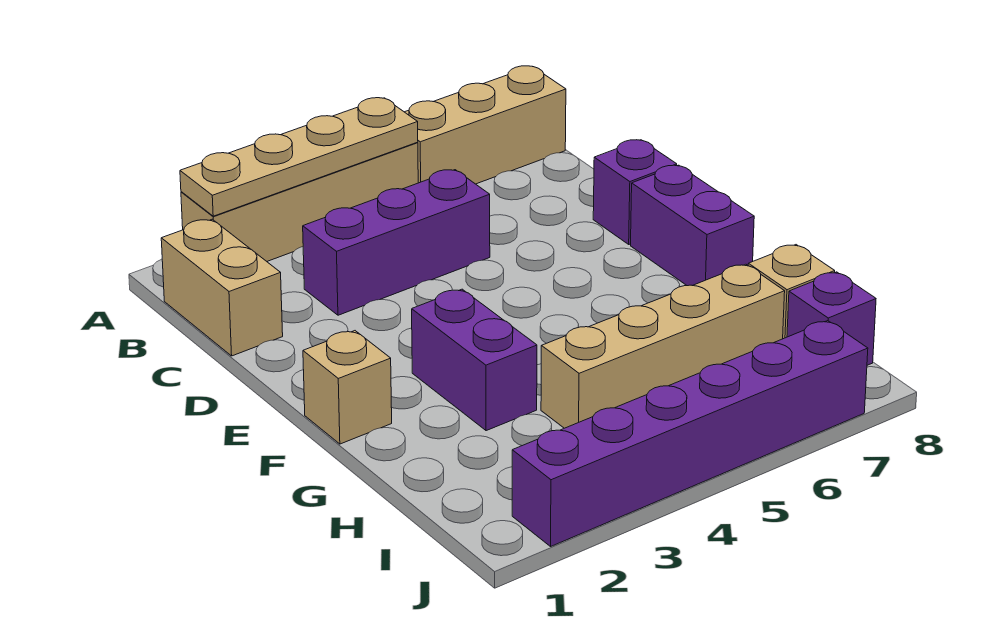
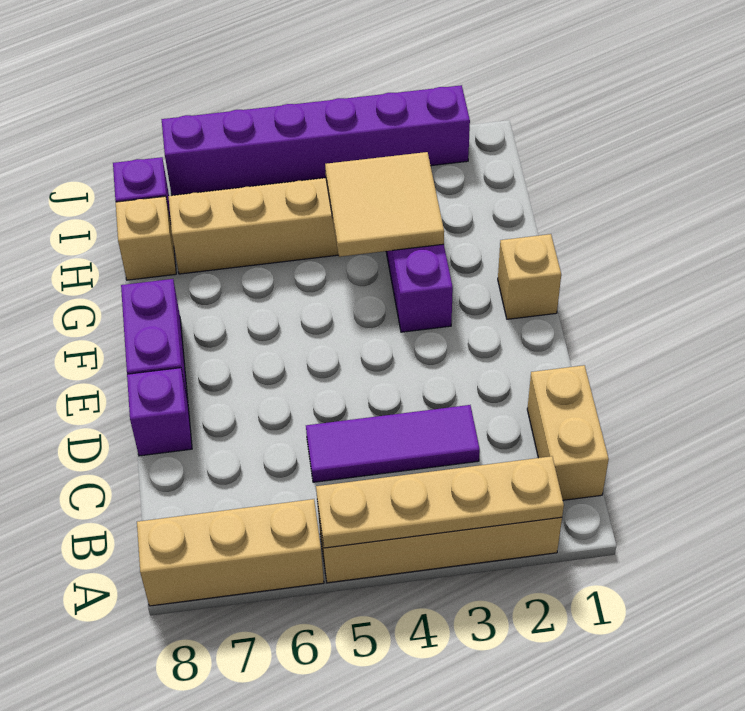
purple brick C3:C5 level 1 -> purple tile C3:C5 level 1
none -> tan tile G3:H4 level 2

